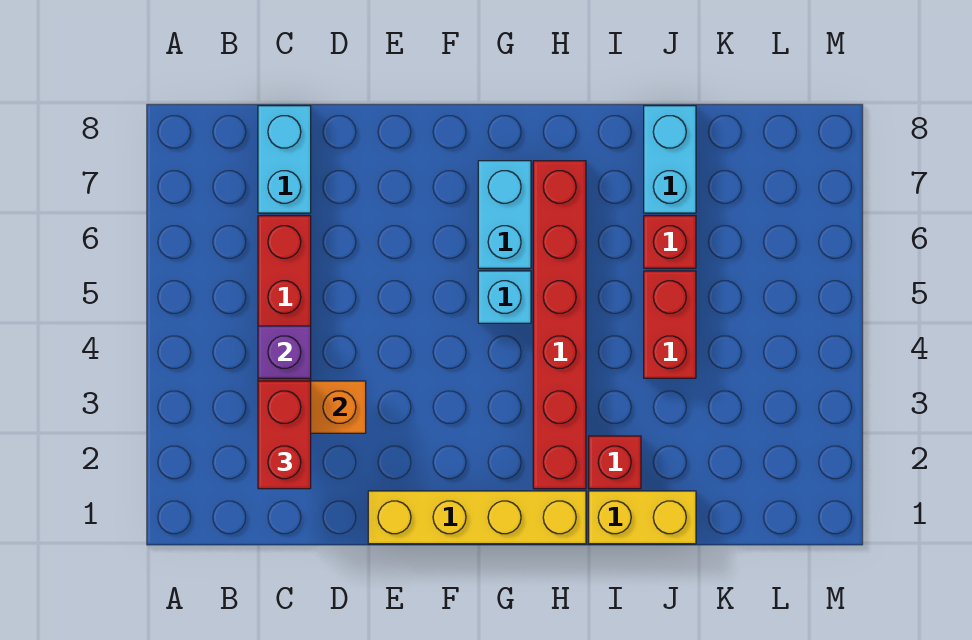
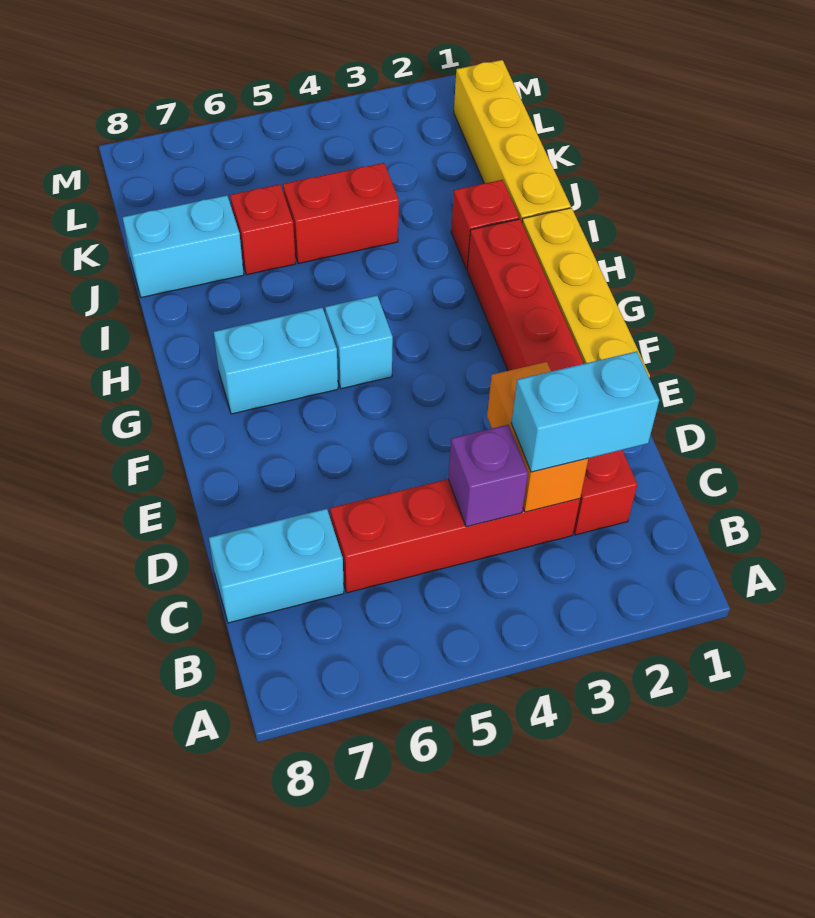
red brick C2:C3 level 3 -> cyan brick C2:C3 level 3
red brick H2:H7 level 1 -> red brick C2:H2 level 1
yellow brick I1:J1 level 1 -> yellow brick I1:L1 level 1

